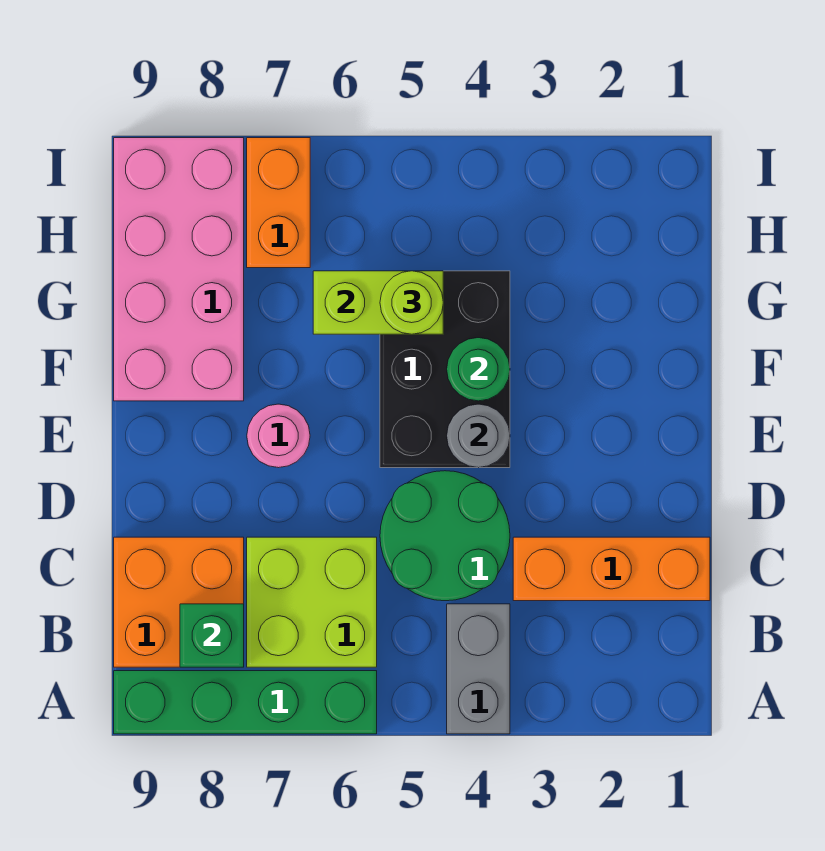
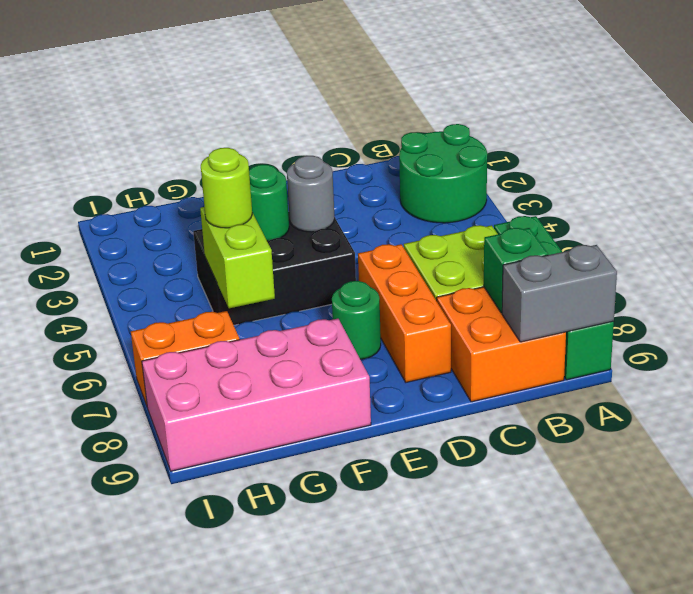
grey brick A4:B4 level 1 -> grey brick A9:B9 level 2
orange brick C1:C3 level 1 -> orange brick D6:D8 level 1
green round brick C4:D5 level 1 -> green round brick A2:B3 level 1
pink round brick E7 level 1 -> green round brick E7 level 1

